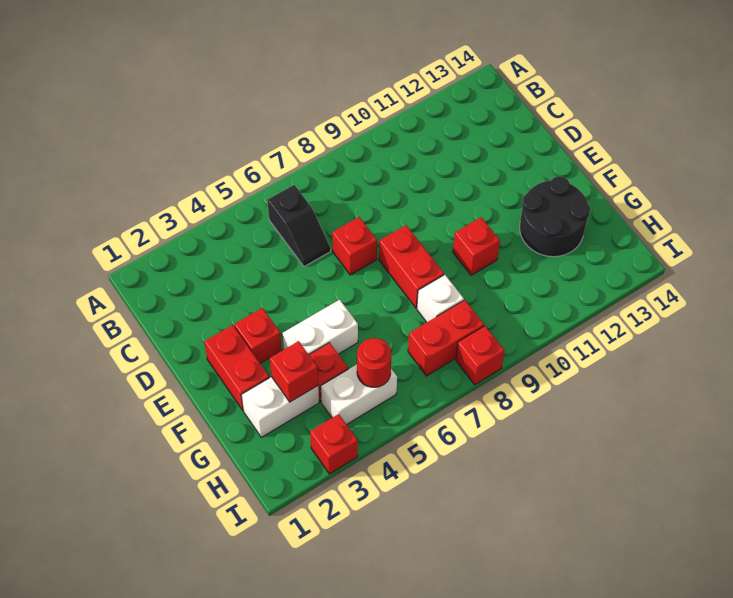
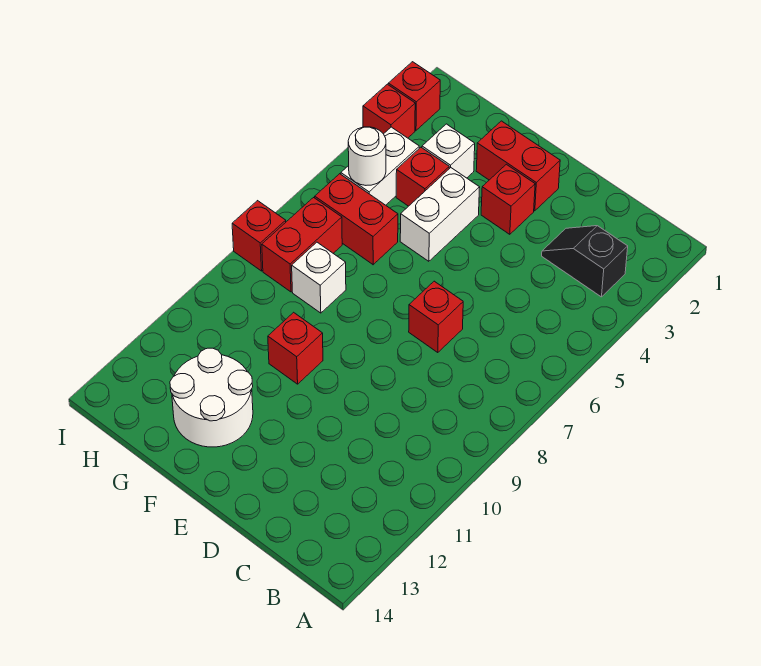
black slope B6:C6 level 1 top B -> black slope B3:C3 level 1 top B
red brick E8:F8 level 1 -> red brick G6:H6 level 1
black round brick F12:G13 level 1 -> white round brick F12:G13 level 1
white brick G2:G3 level 1 -> white brick G3 level 1
red brick G3 level 2 -> red brick I2 level 1
red round brick H5 level 2 -> white round brick H5 level 2

